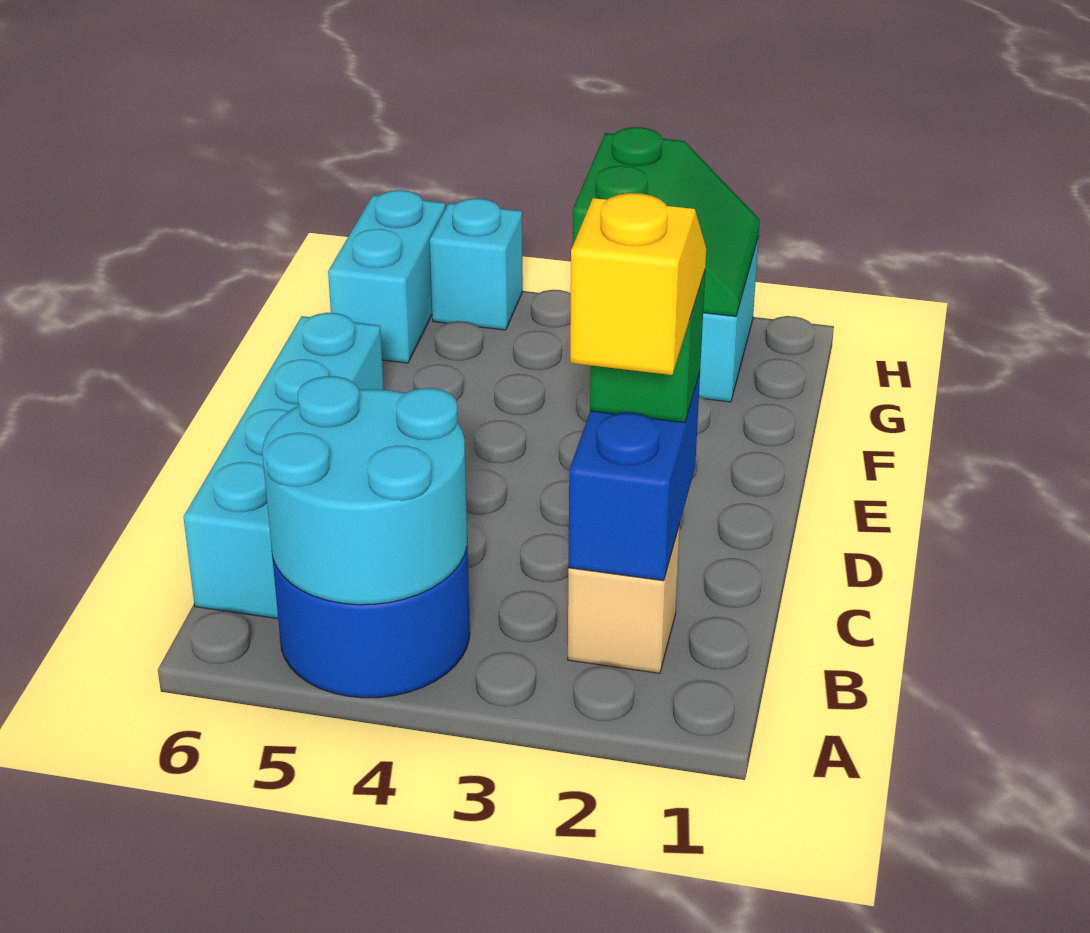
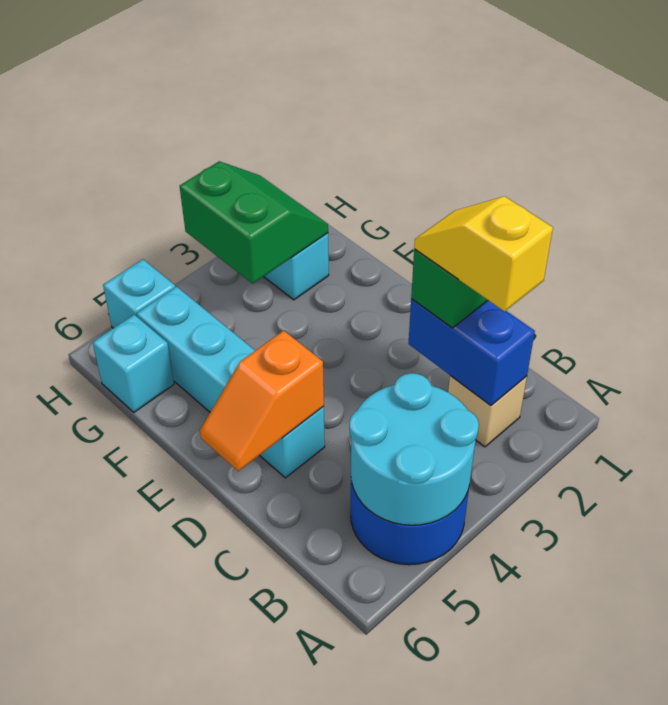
cyan brick B6:E6 level 1 -> cyan brick D5:G5 level 1
none -> orange slope D5:D6 level 2 top 5
cyan brick G6:H6 level 1 -> cyan brick G6 level 1

